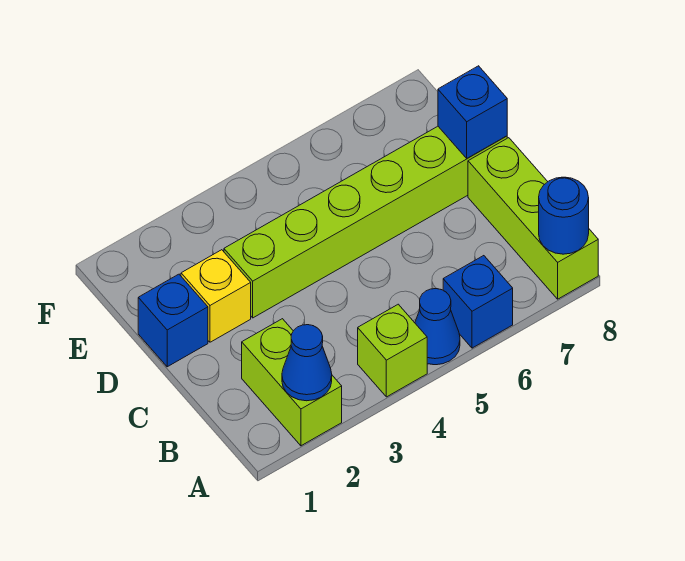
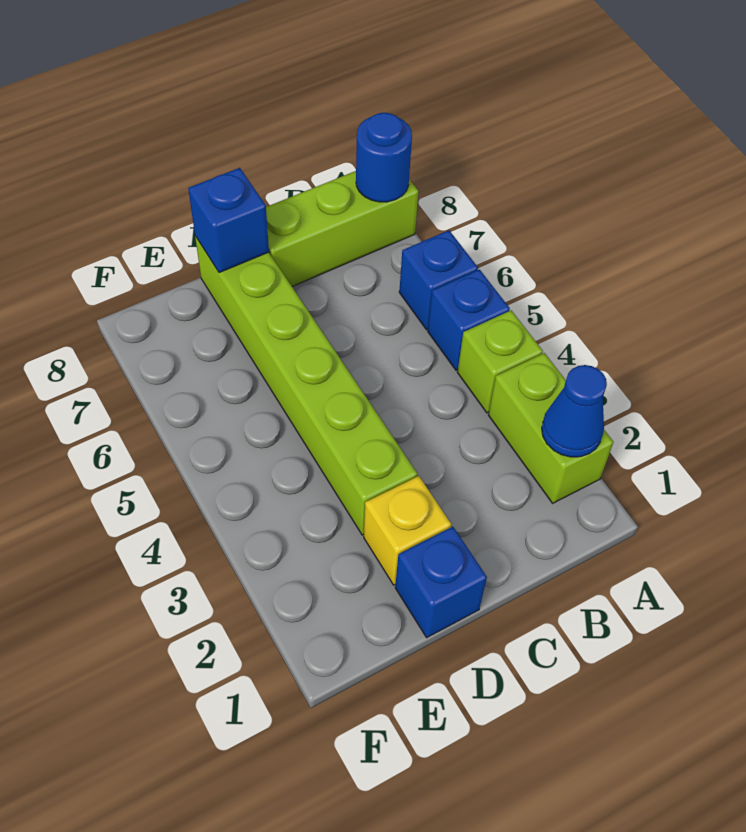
lime brick A2:B2 level 1 -> lime brick A2:A3 level 1
blue cone A5 level 1 -> blue brick A5 level 1

